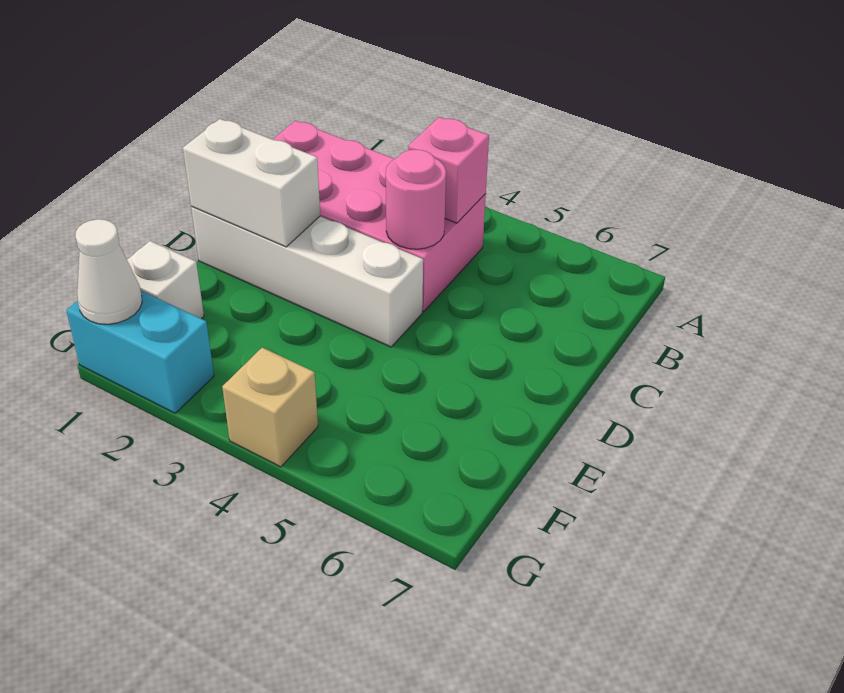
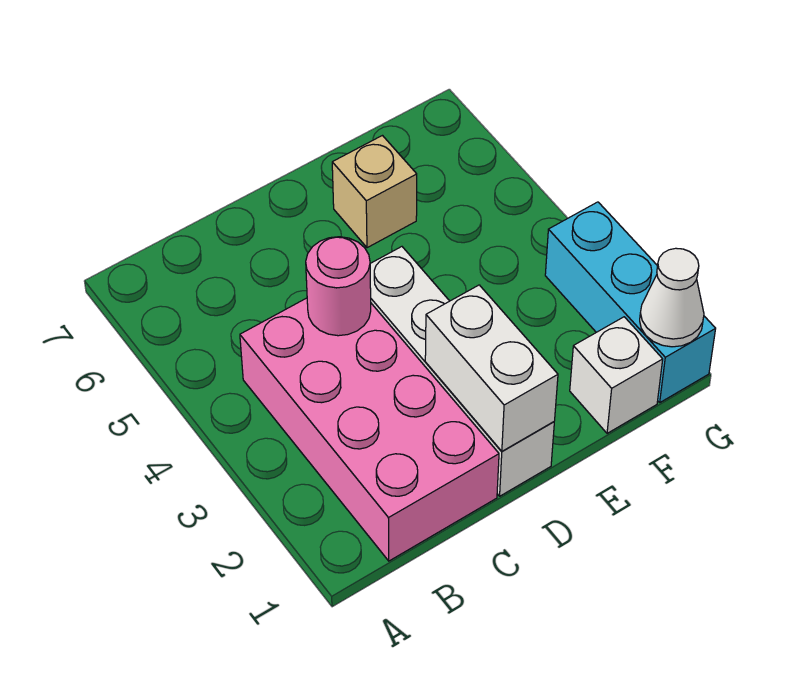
pink brick B4 level 2 -> none
cyan brick G1:G2 level 1 -> cyan brick G1:G3 level 1
tan brick G4 level 1 -> tan brick E6 level 1

